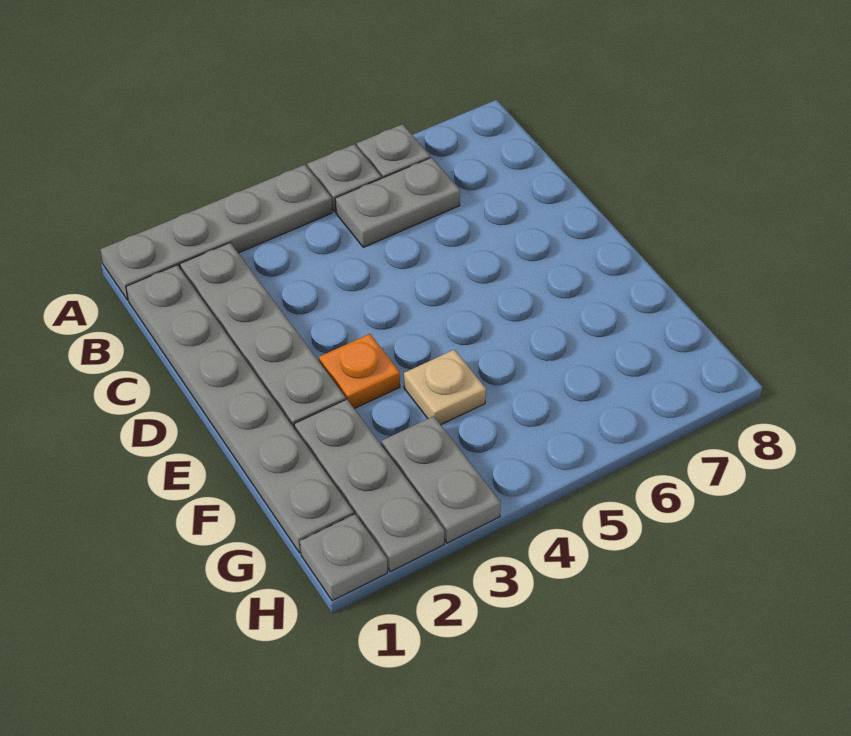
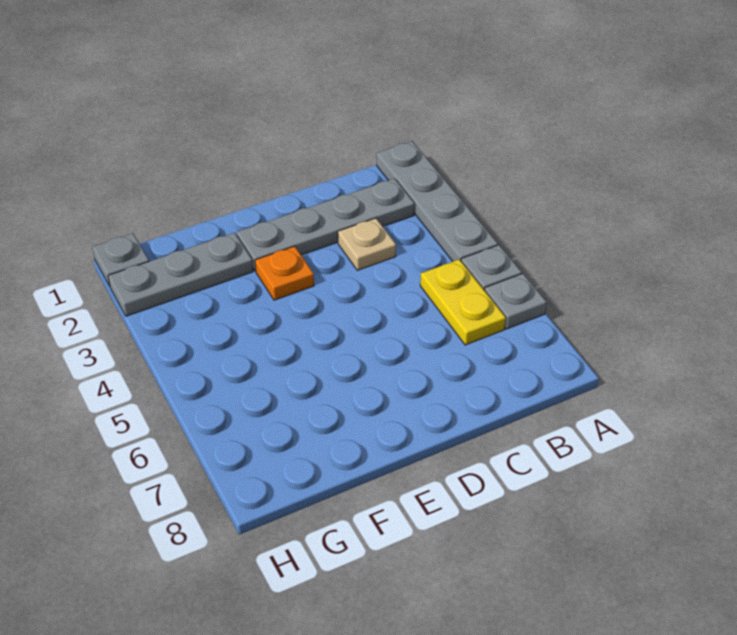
grey plate B1:G1 level 1 -> none
grey plate B5:B6 level 1 -> yellow plate B5:B6 level 1
tan plate F4 level 1 -> tan plate C3 level 1
grey plate G3:H3 level 1 -> none

